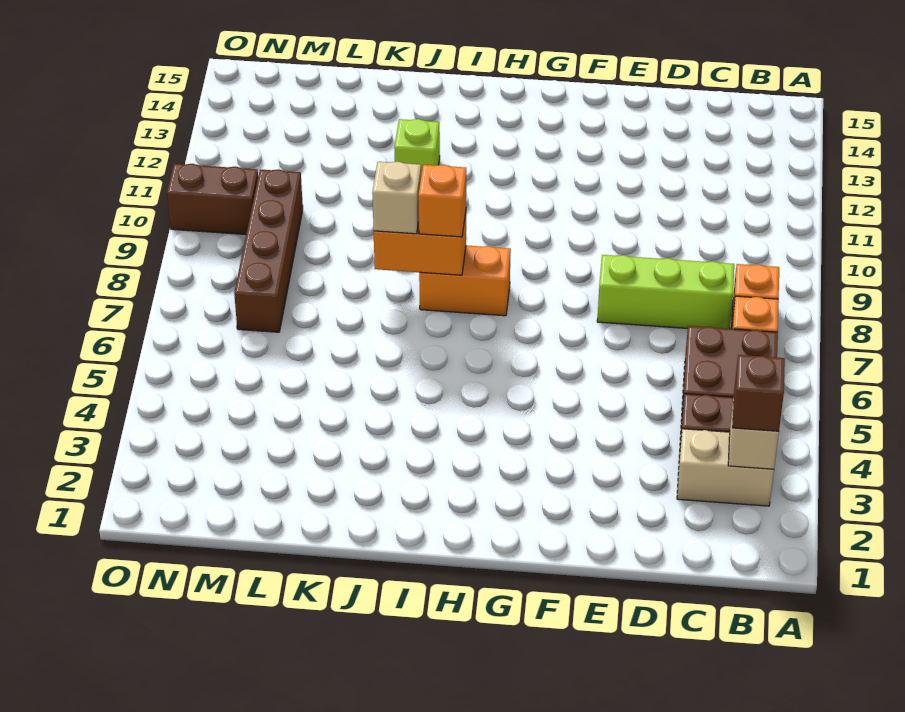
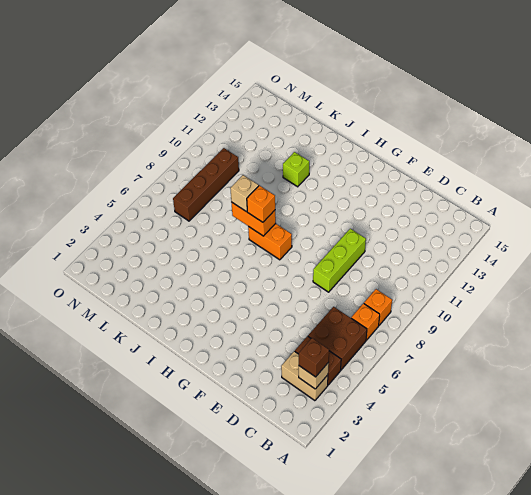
lime brick C8:E8 level 1 -> lime brick E8:E10 level 1
brown brick N10:O10 level 1 -> none

